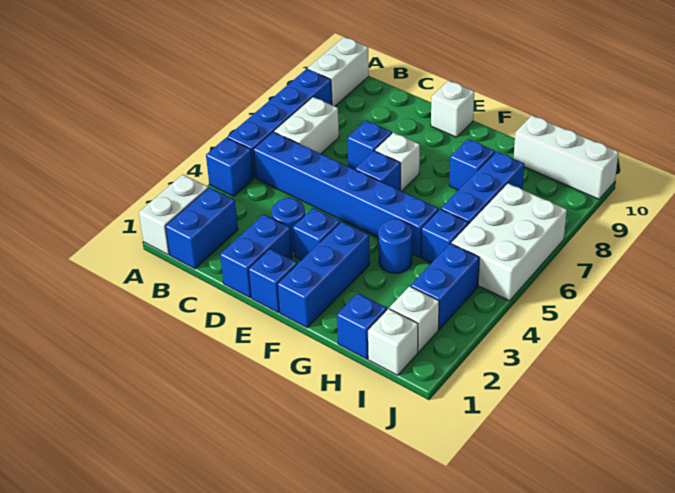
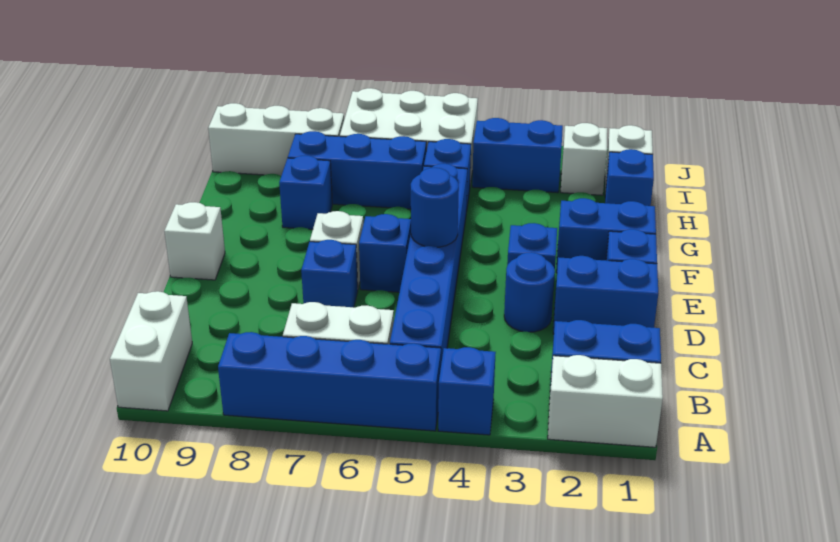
white brick A9:A10 level 1 -> white brick A10:B10 level 1
blue brick F1:F3 level 1 -> blue brick F1:F2 level 1
blue round brick G4 level 1 -> blue round brick E5 level 2
white brick H10:J10 level 1 -> white brick I8:I10 level 1

